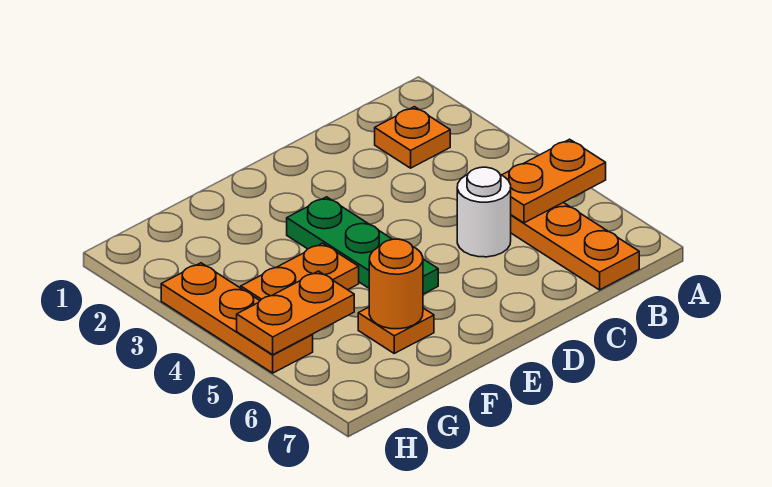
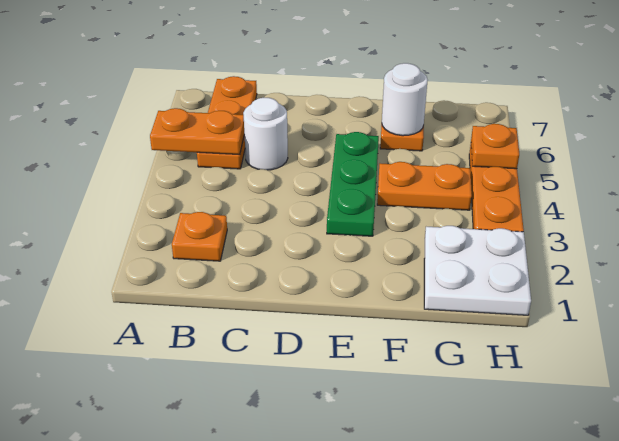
orange round brick F6 level 2 -> white round brick F6 level 2
none -> white plate G1:H2 level 1
orange plate G5:H5 level 2 -> orange plate H5 level 2

